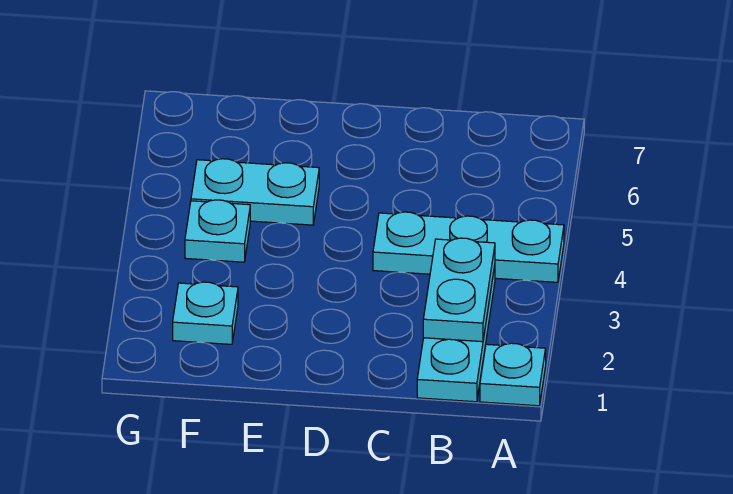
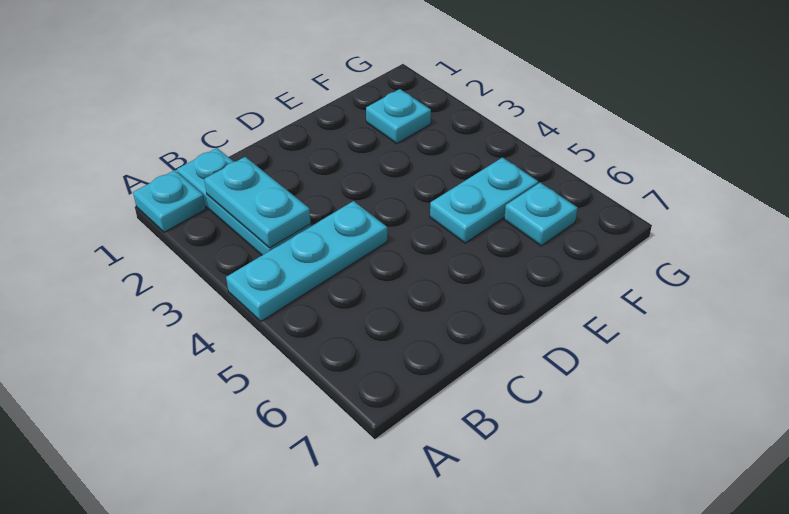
cyan plate F4 level 1 -> cyan plate F6 level 1

